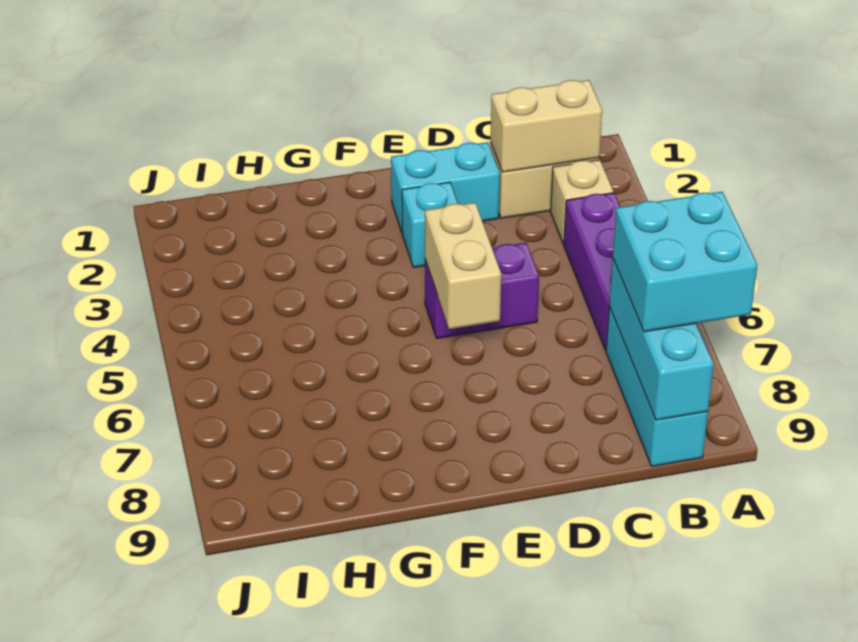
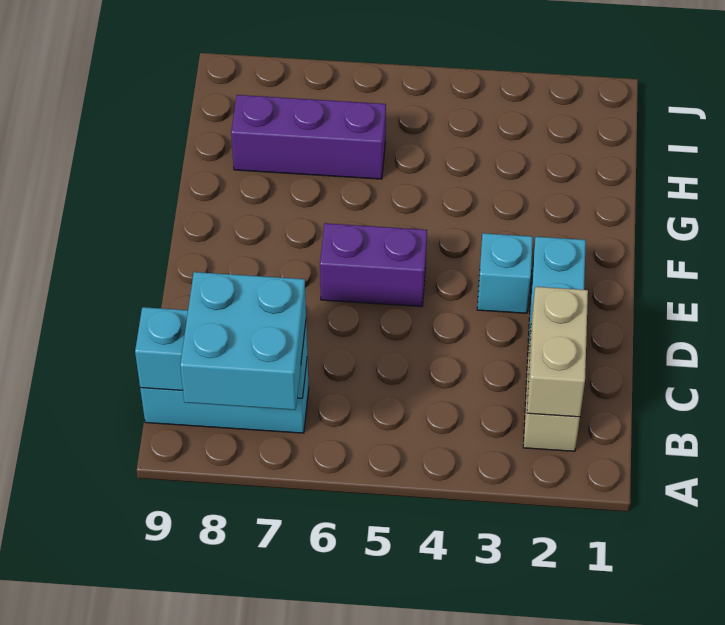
tan brick B3 level 1 -> none
purple brick B4:B6 level 1 -> purple brick H6:H8 level 1
purple brick D5:E5 level 1 -> purple brick E5:E6 level 1
tan brick E5:E6 level 2 -> none

